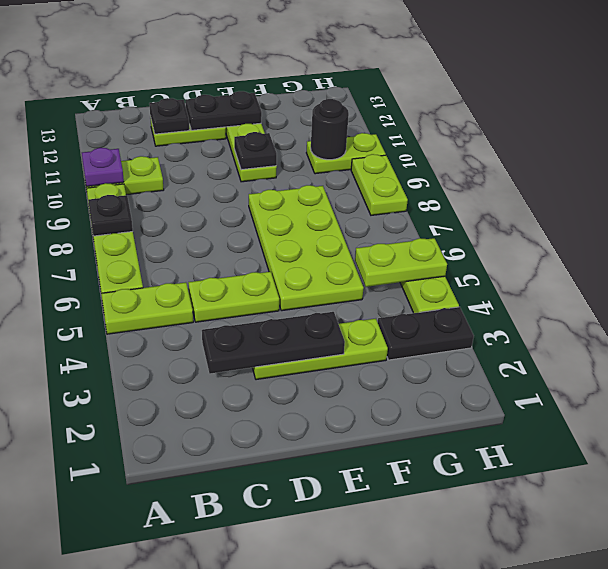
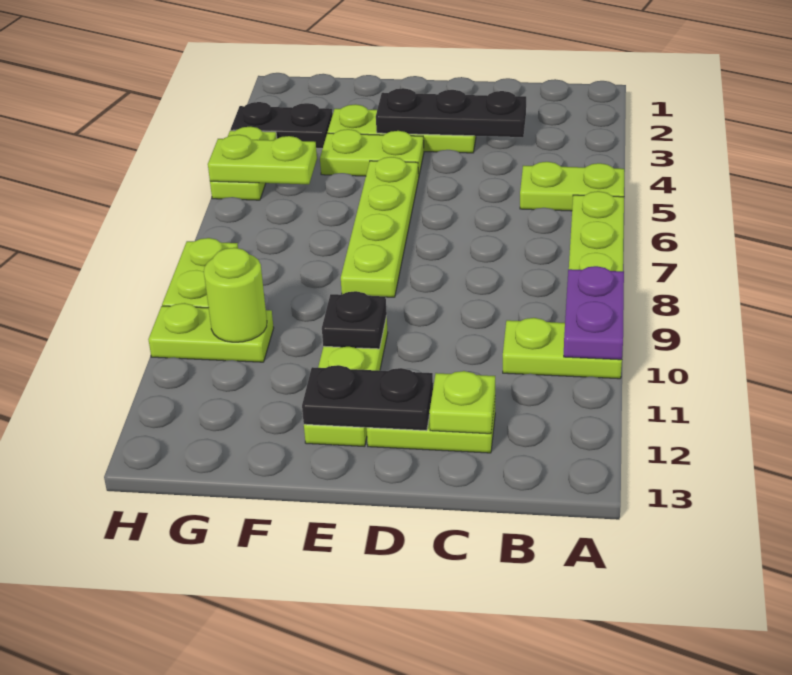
black plate A8 level 2 -> none
purple plate A10 level 2 -> purple plate A9:A10 level 2
lime plate C5:D5 level 1 -> lime plate E4:F4 level 1
black plate C12 level 2 -> lime plate C12 level 2
lime plate E5:F8 level 1 -> lime plate E5:E8 level 1
black round brick G10 level 2 -> lime round brick G10 level 2

